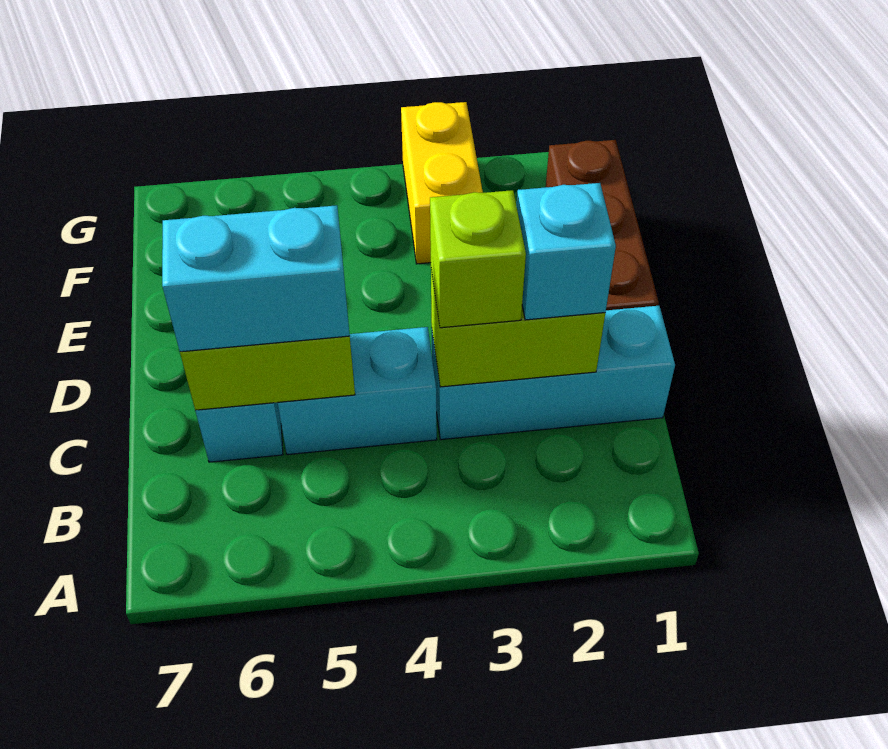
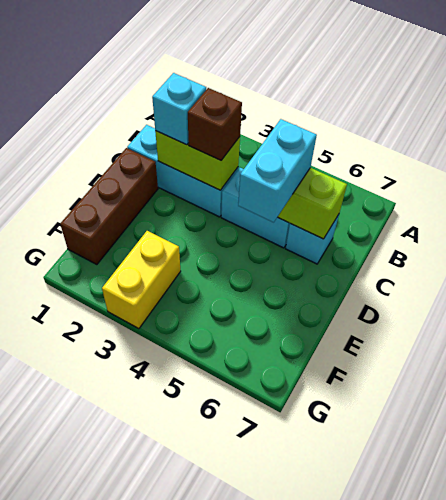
lime brick C3 level 3 -> brown brick C3 level 3
cyan brick C5:C6 level 3 -> cyan brick C5:D5 level 3

